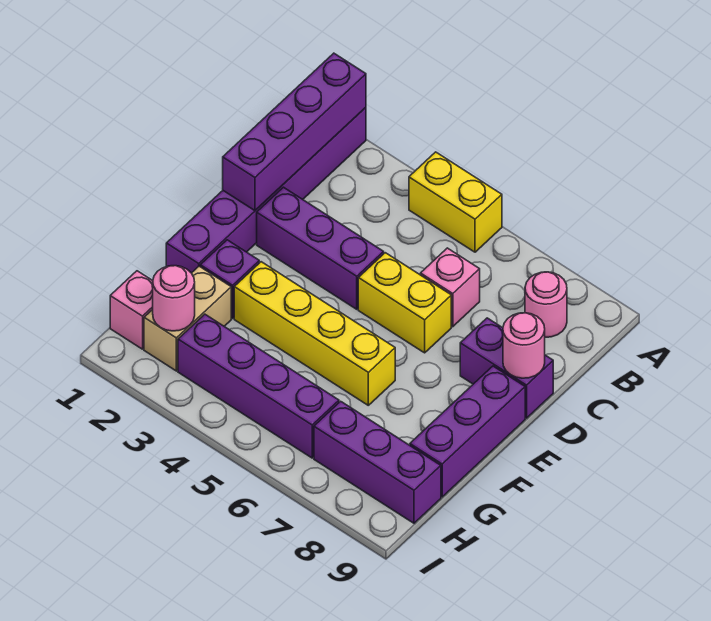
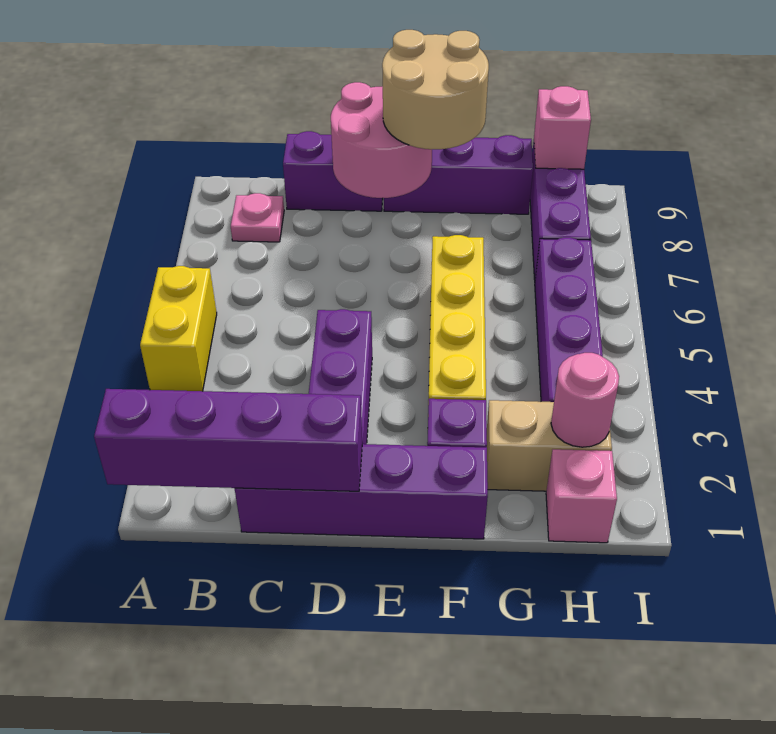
purple brick A1:F1 level 1 -> purple brick C1:F1 level 1
pink round brick B8 level 1 -> pink plate B8 level 1
pink brick C6 level 1 -> pink brick H9 level 2
yellow brick D5:D6 level 1 -> none
purple brick D8:D9 level 1 -> purple brick C9:D9 level 1
pink round brick D9 level 2 -> pink round brick D8:E9 level 2
none -> tan round brick E8:F9 level 3

